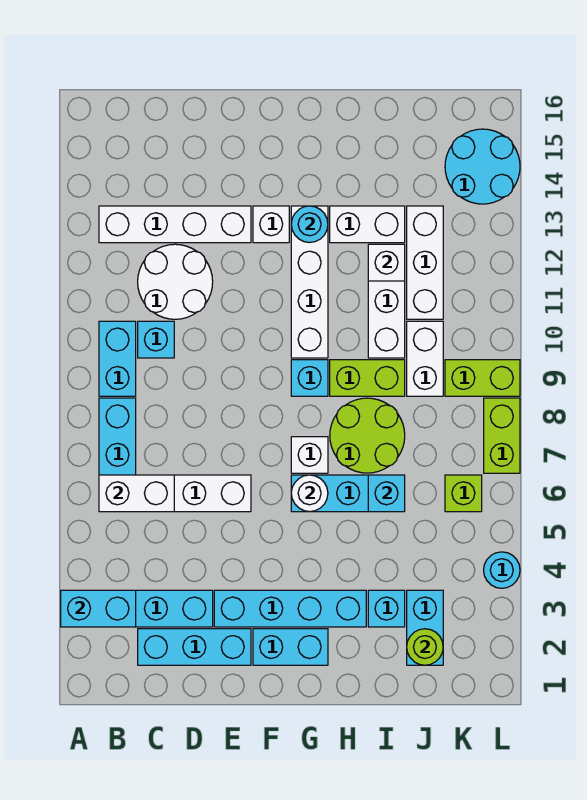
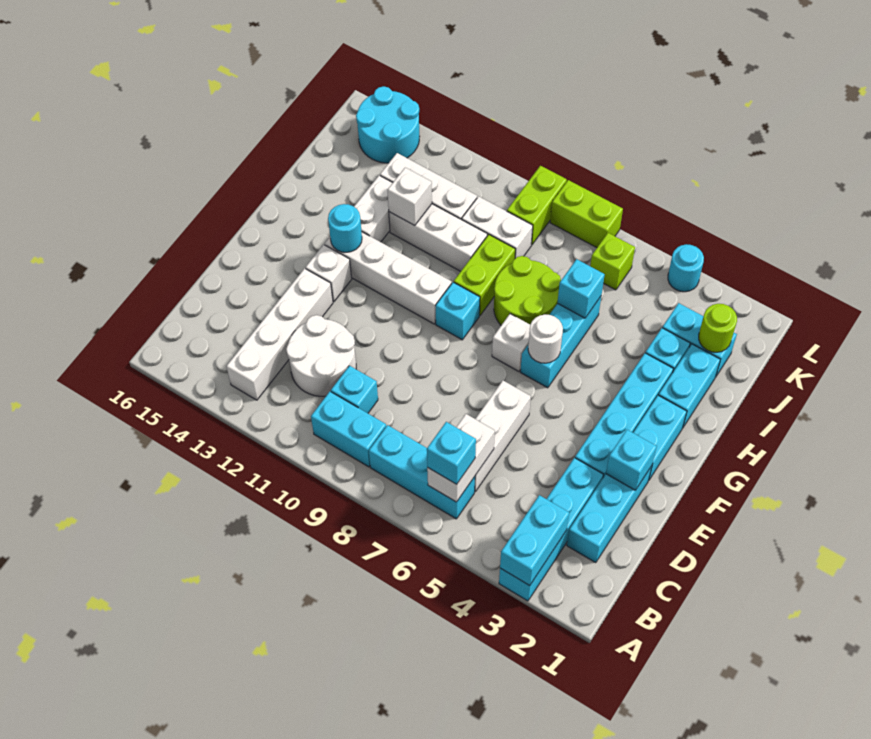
none -> cyan brick B6 level 3
none -> cyan brick E2 level 2
none -> cyan brick H2:I2 level 1

